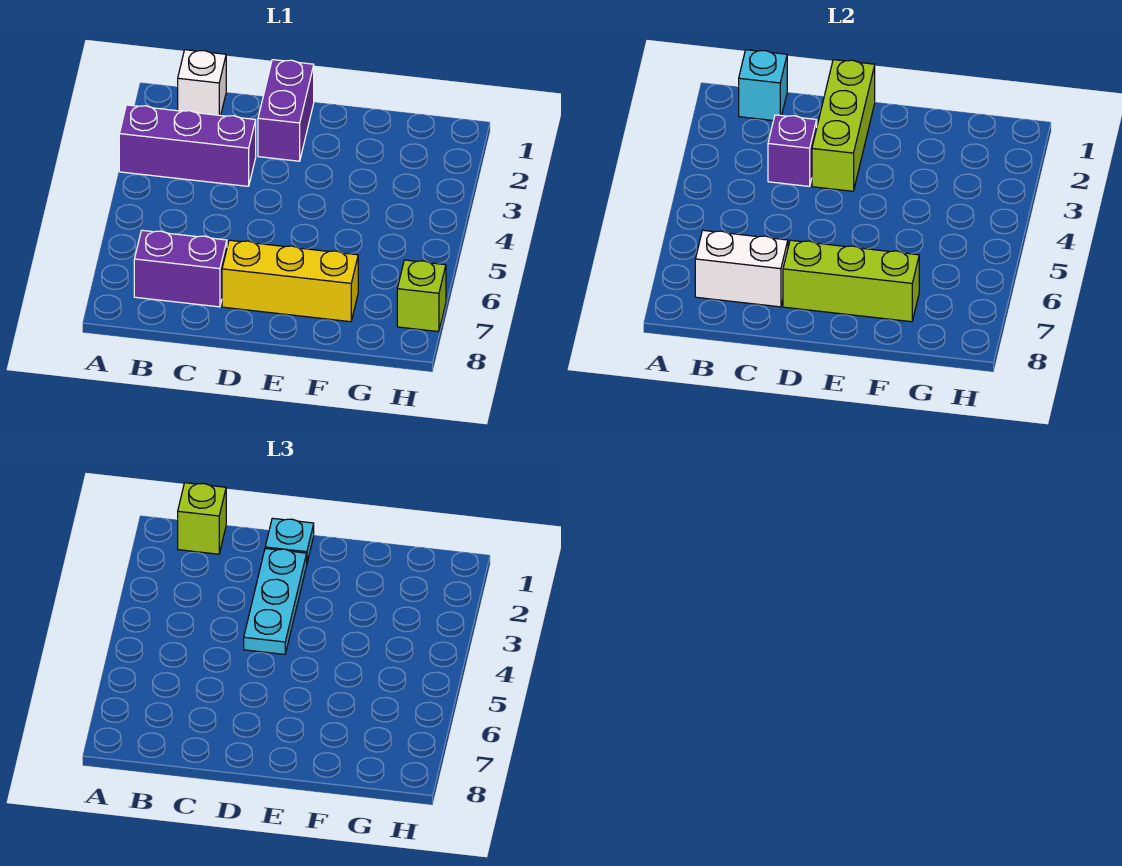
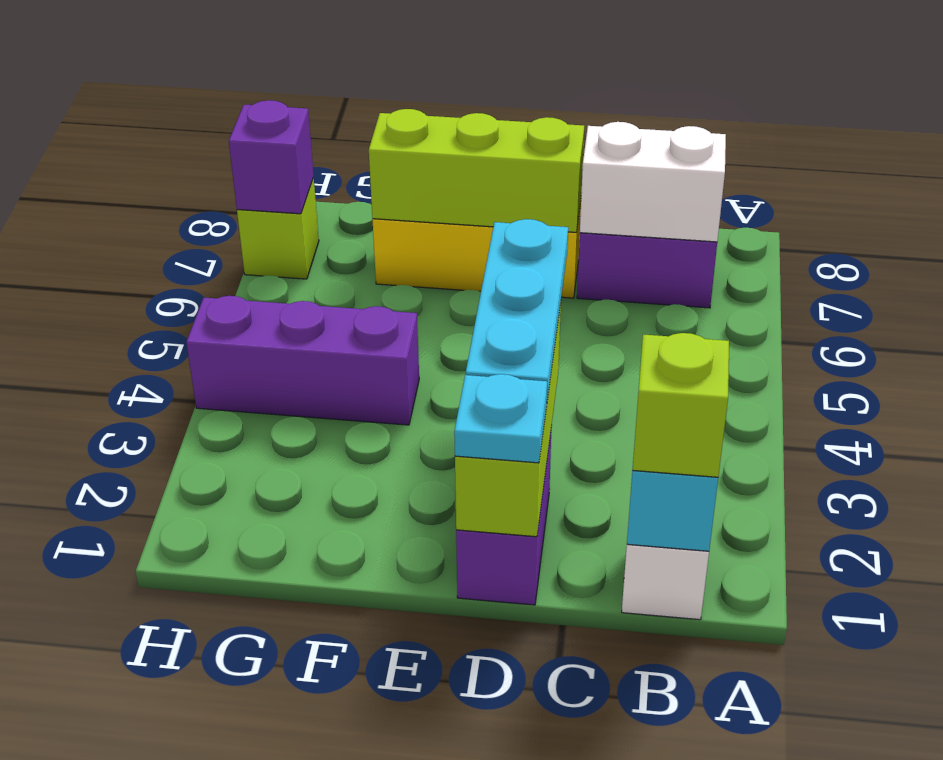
purple brick A3:C3 level 1 -> purple brick F4:H4 level 1
purple brick C3 level 2 -> purple brick H7 level 2

